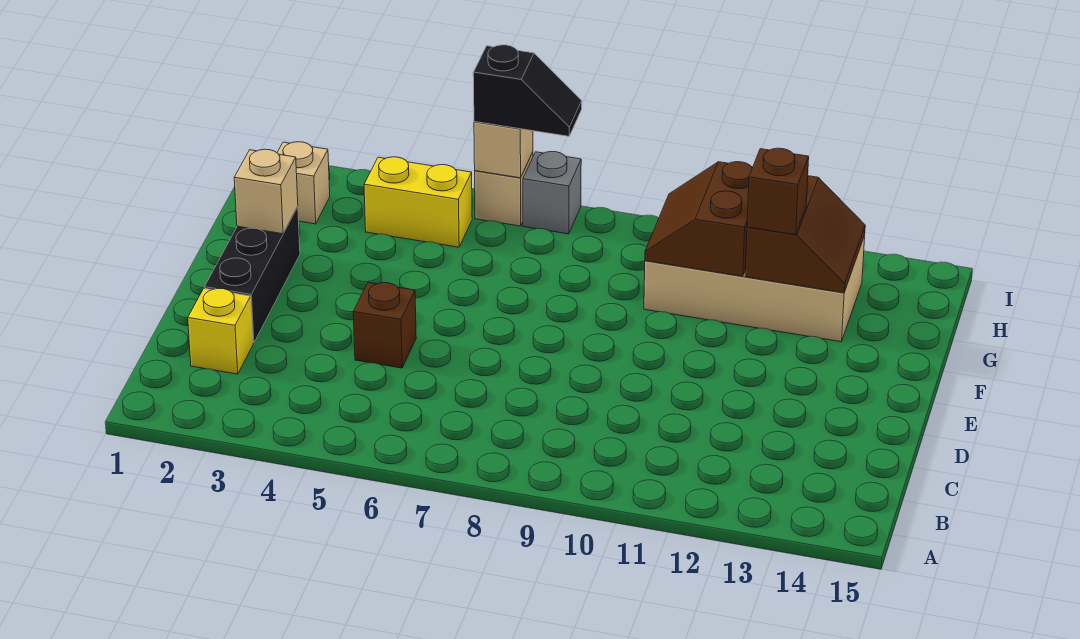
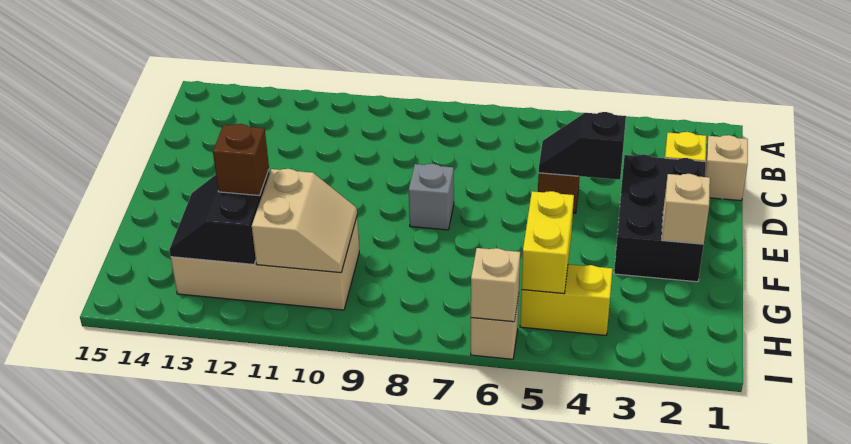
black brick D2:F2 level 1 -> black brick D2:F3 level 1
none -> yellow brick G5:H5 level 2
brown slope G10:H11 level 2 top 11 -> tan slope G10:H11 level 2 top 11
brown slope G12:H13 level 2 top 12 -> black slope G12:H13 level 2 top 12
tan brick H2 level 1 -> tan brick C1 level 1
black slope I6:I7 level 3 top 6 -> black slope D4:D5 level 2 top 4
grey brick I7 level 1 -> grey brick E8 level 1

